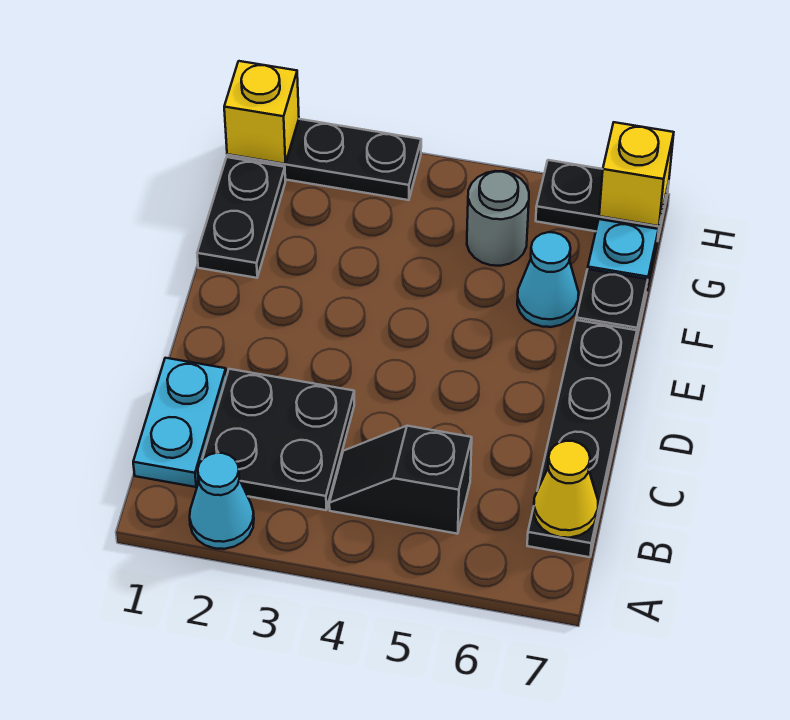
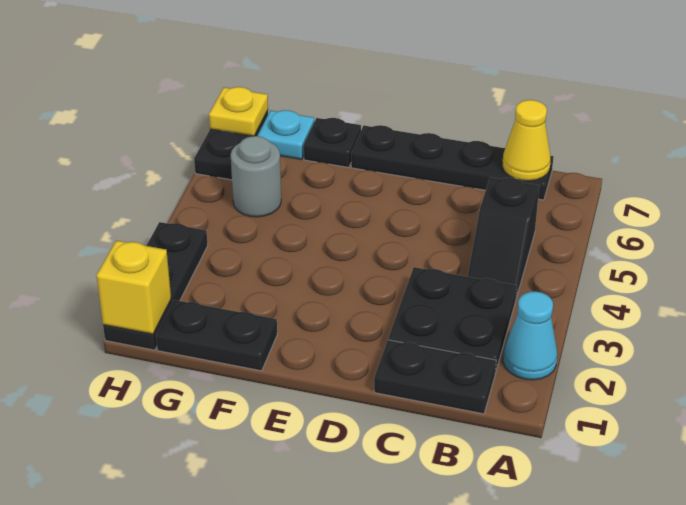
cyan plate B1:C1 level 1 -> black plate B1:C1 level 1
cyan cone F6 level 1 -> none
yellow brick H7 level 2 -> yellow plate H7 level 2

